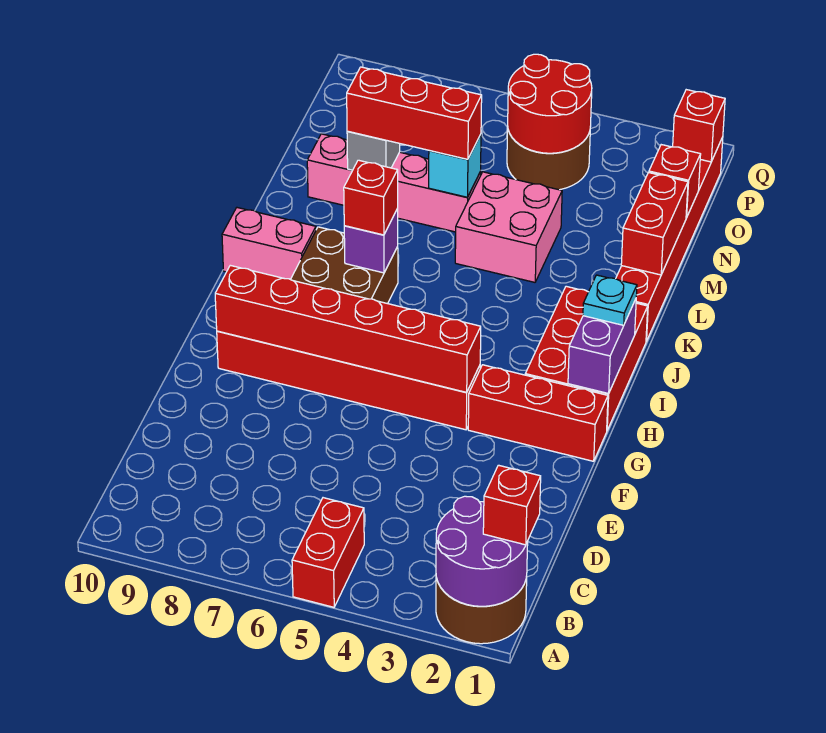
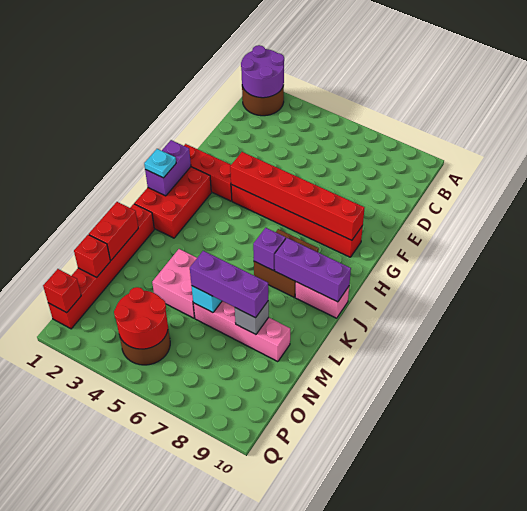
red brick A5:B5 level 1 -> none
red brick B1 level 3 -> none
red brick J7 level 3 -> none
none -> purple brick J8:J10 level 2
red brick M6:M8 level 3 -> purple brick M6:M8 level 3

